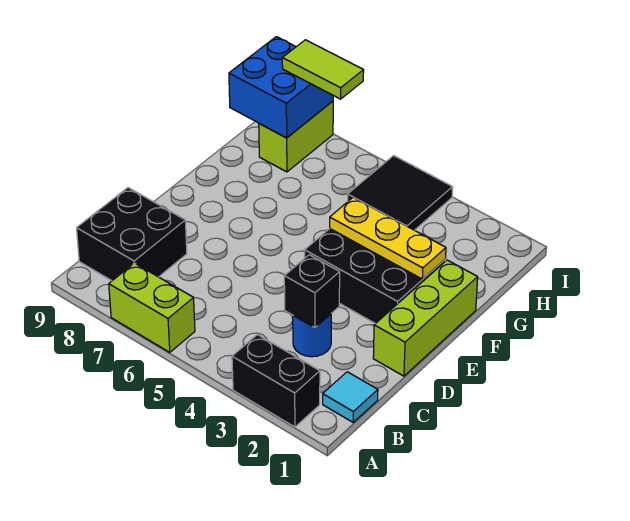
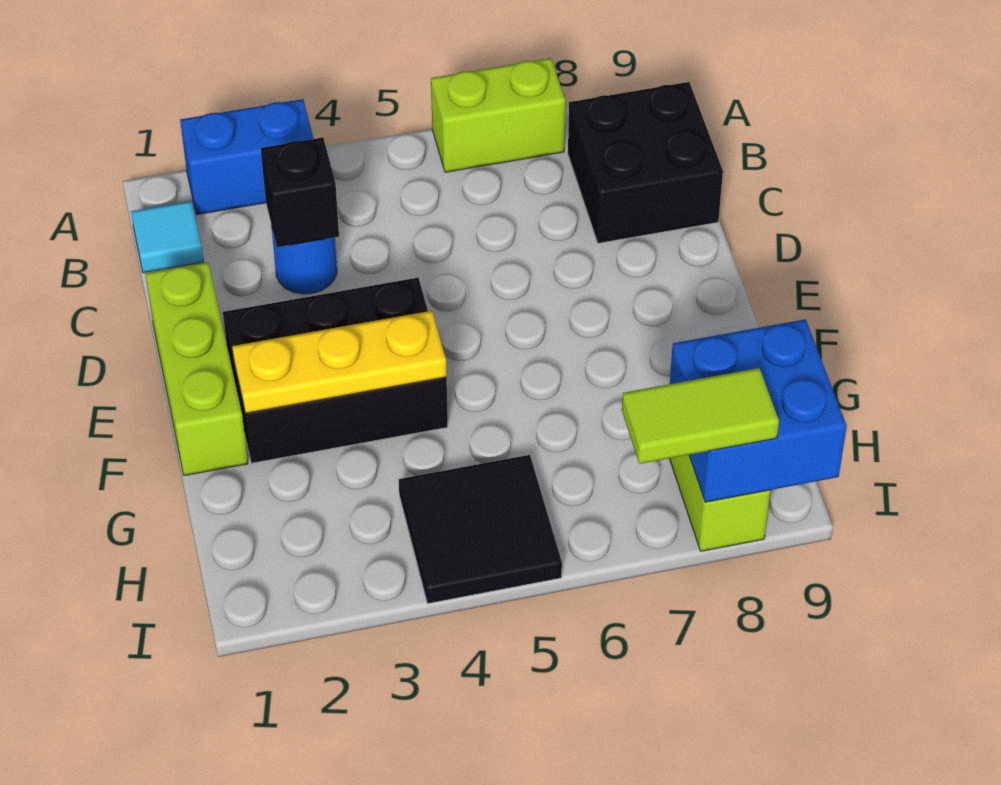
black brick A2:A3 level 1 -> blue brick A2:A3 level 1

